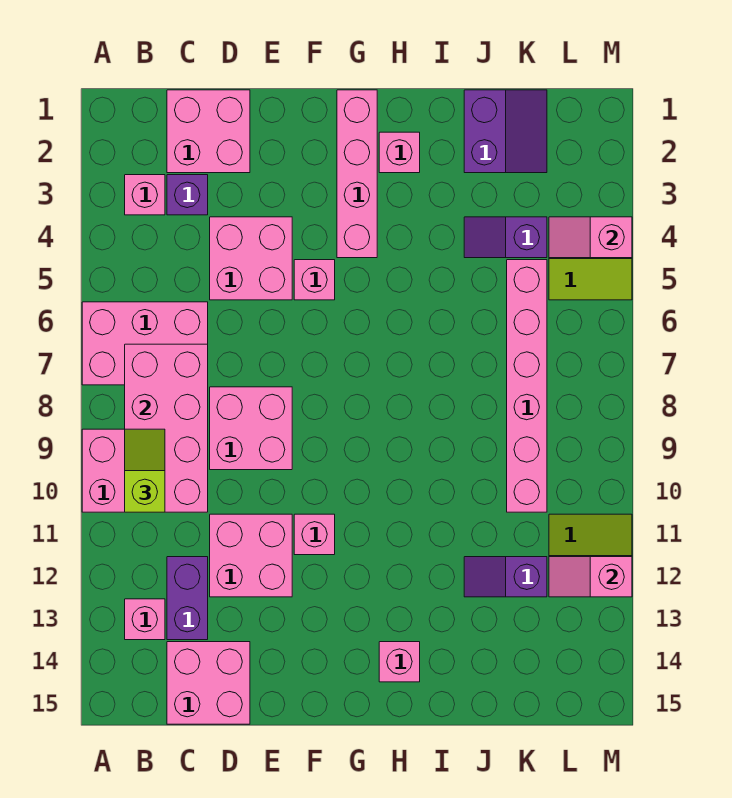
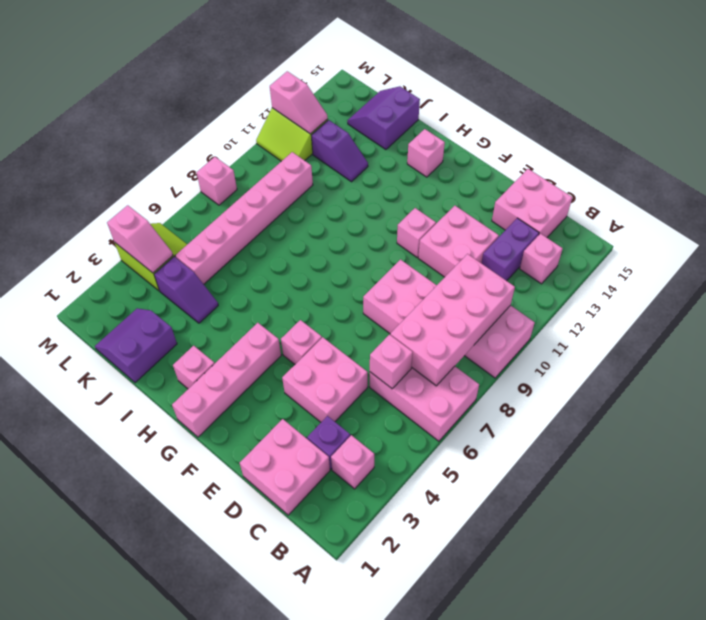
lime slope B9:B10 level 3 top 10 -> none
none -> pink brick C6 level 2
none -> purple slope J14:K15 level 1 top J
none -> pink brick M8 level 1

